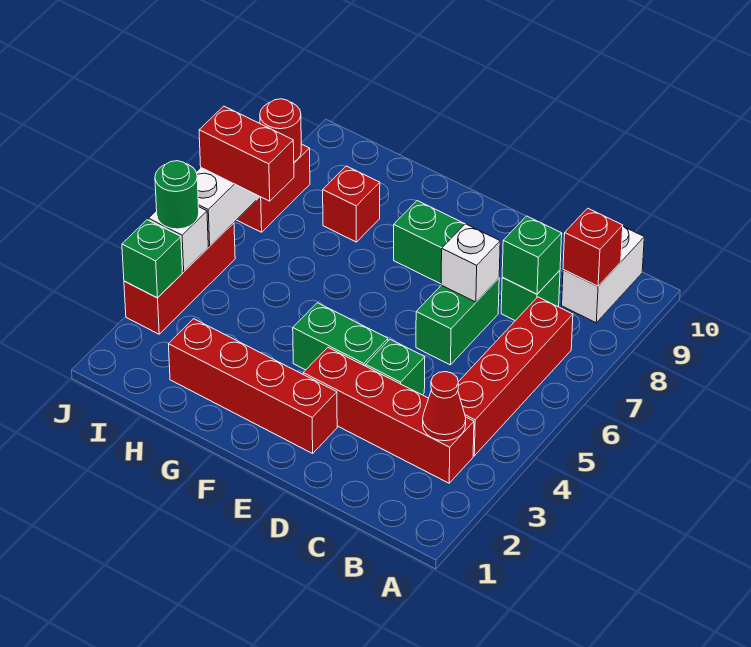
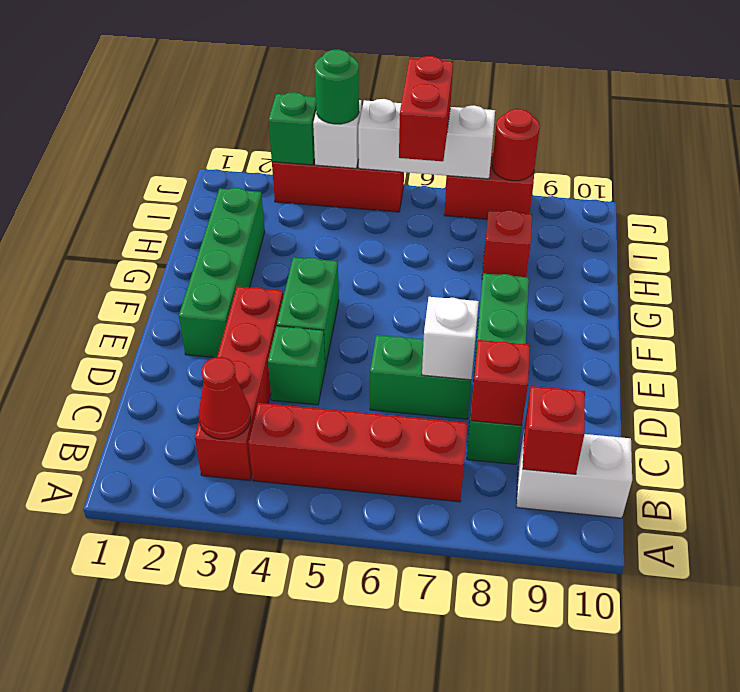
green brick C8 level 2 -> red brick C8 level 2
red brick E2:H2 level 1 -> green brick E2:H2 level 1

